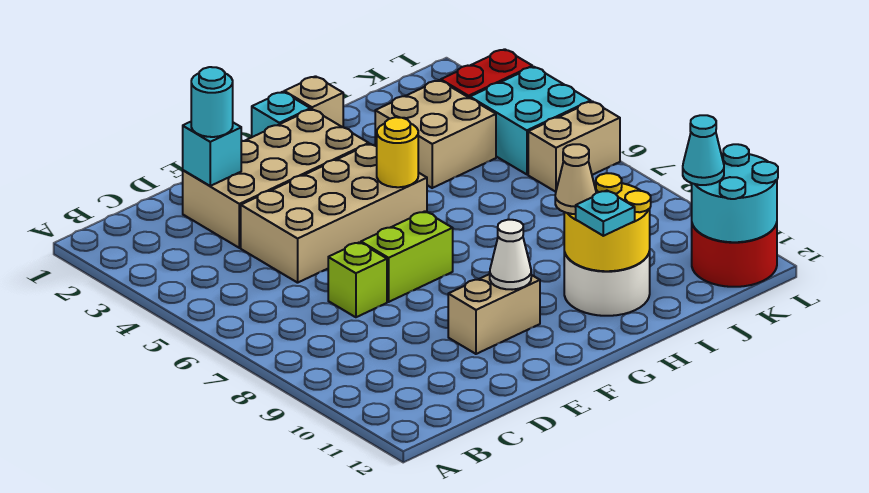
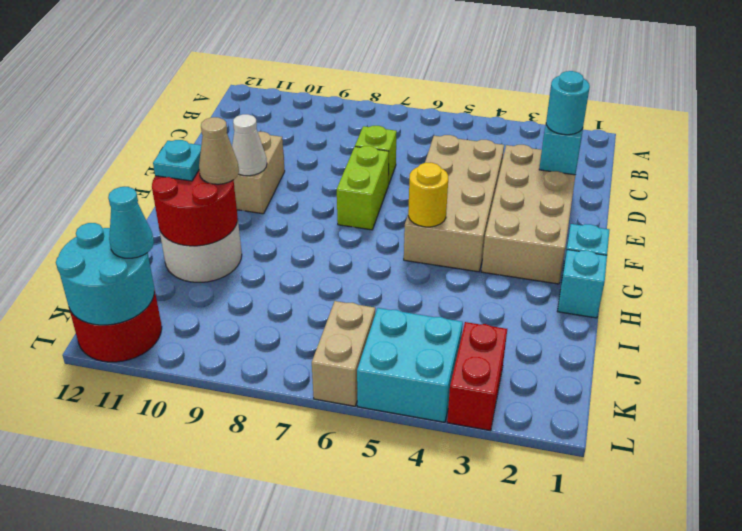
tan brick H1 level 1 -> cyan brick H1 level 1
yellow round brick H10:I11 level 2 -> red round brick H10:I11 level 2
tan brick I3:J4 level 1 -> none

